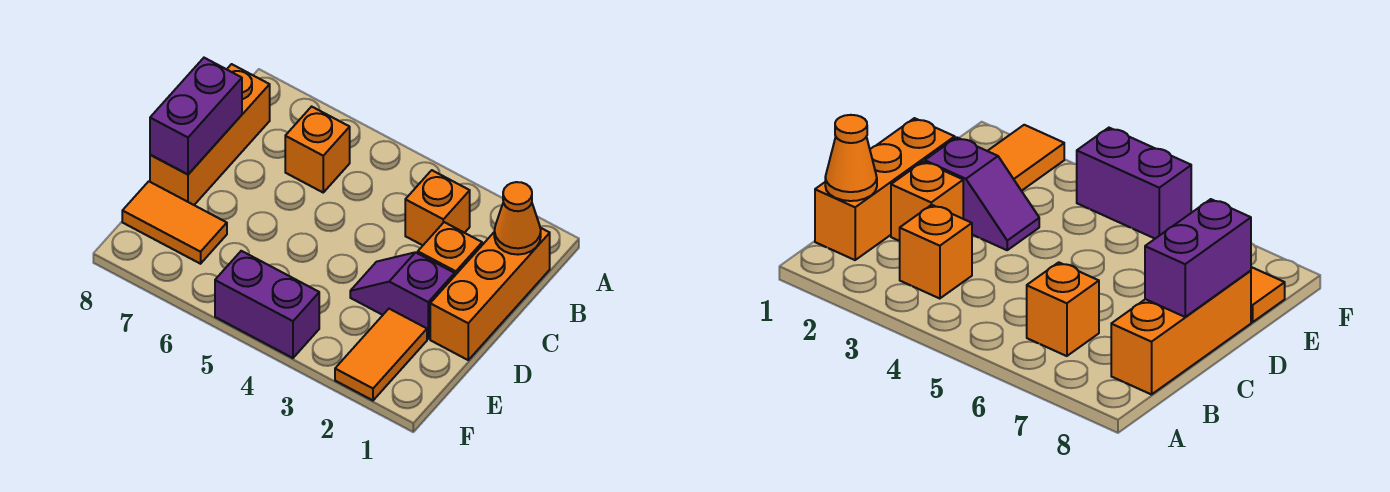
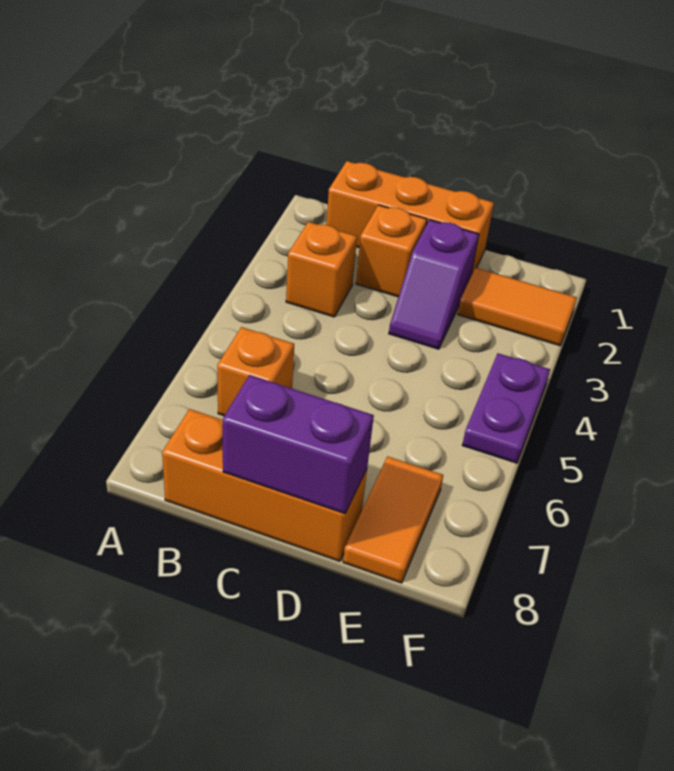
orange cone B1 level 2 -> none
purple brick F4:F5 level 1 -> purple plate F4:F5 level 1

